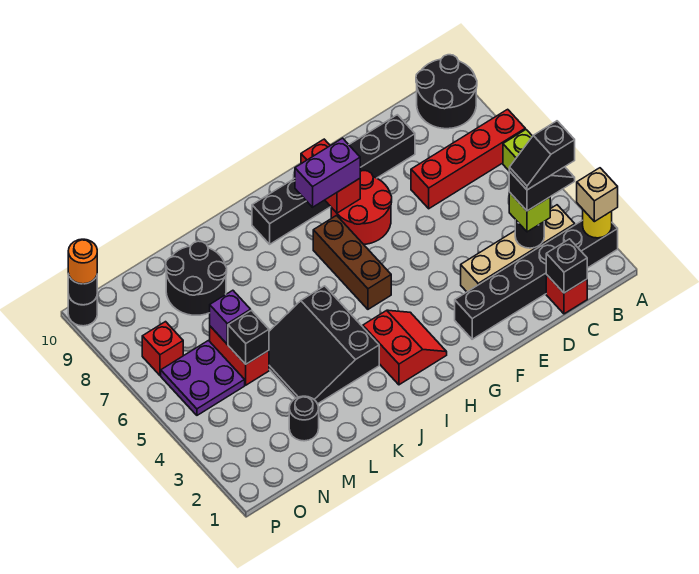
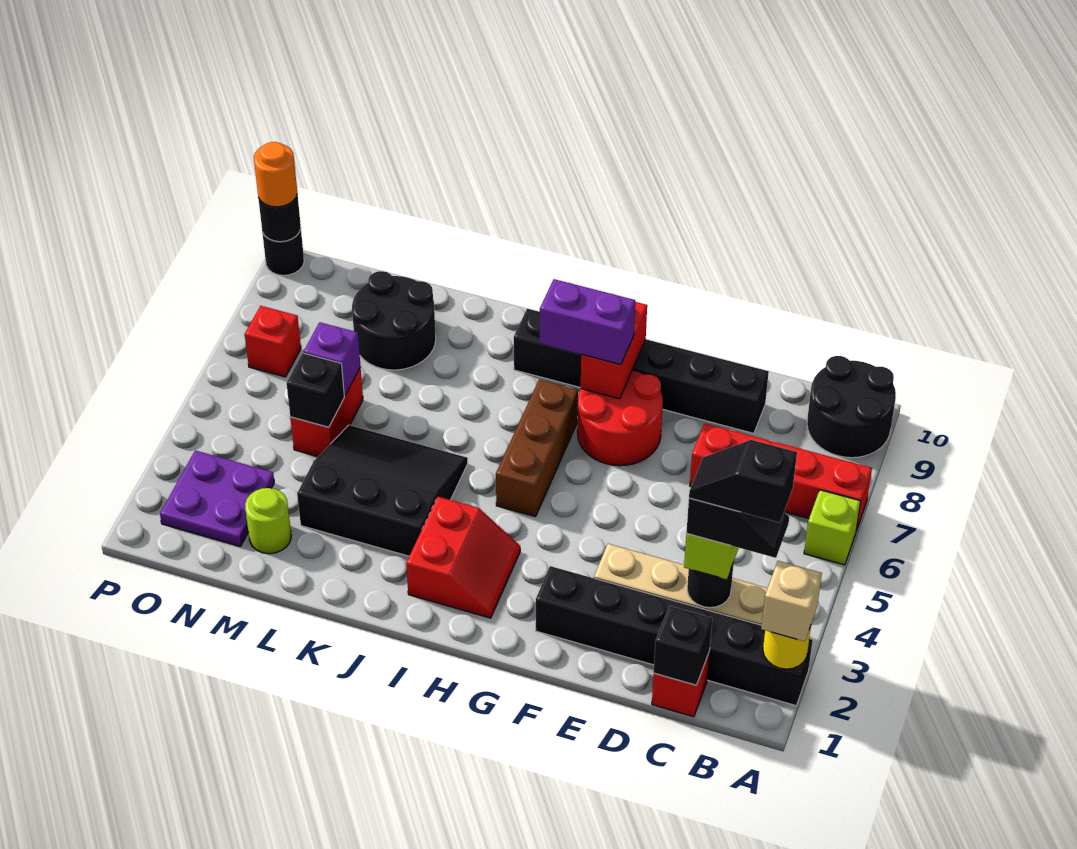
black slope J3:L5 level 1 top J -> black slope J3:L5 level 1 top 3
black round brick M2 level 1 -> lime round brick M2 level 1
purple plate N5:O6 level 1 -> purple plate N2:O3 level 1

